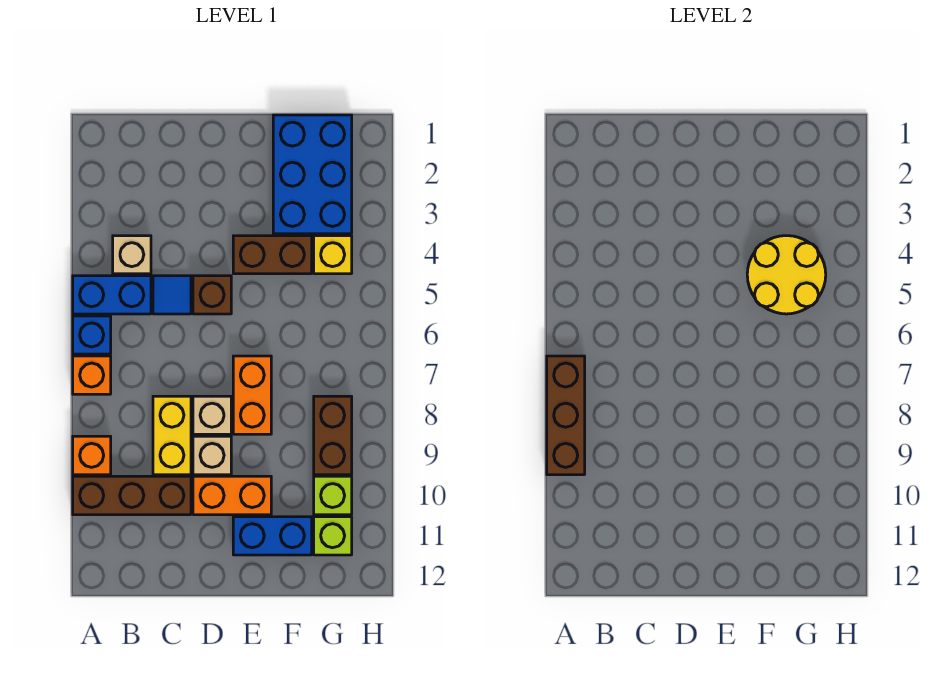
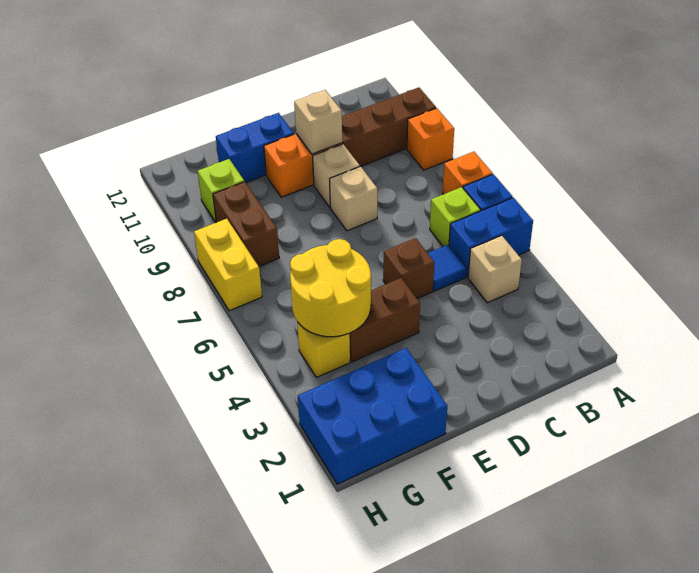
brown brick A7:A9 level 2 -> none
yellow brick C8:C9 level 1 -> yellow brick H7:H8 level 1
none -> tan brick D10 level 2
orange brick E7:E8 level 1 -> none
blue brick F1:G3 level 1 -> blue brick F1:H2 level 1
lime brick G11 level 1 -> lime brick B6 level 1

